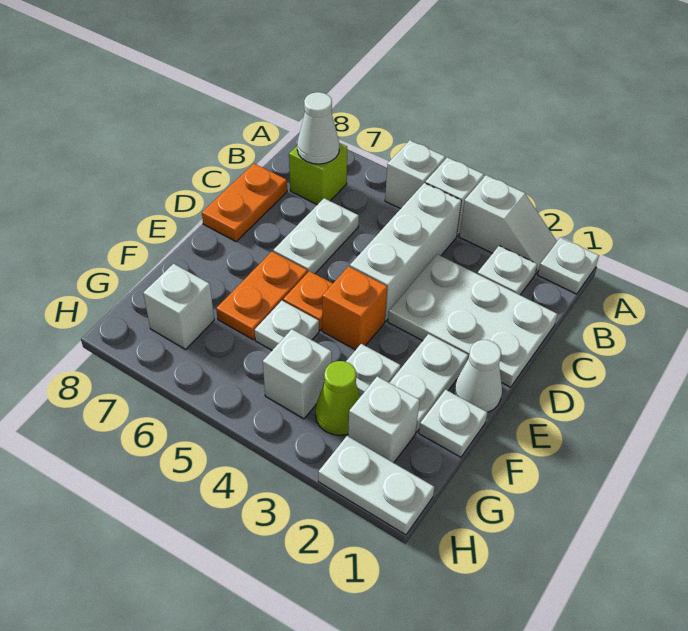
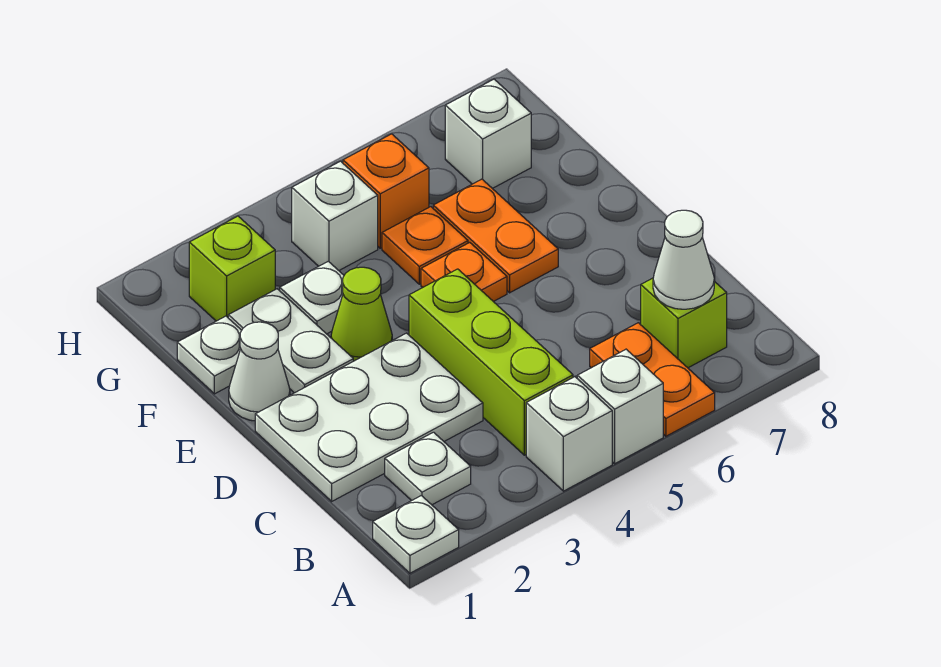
white slope A2:A3 level 1 top 3 -> none
white brick B4:D4 level 1 -> lime brick B4:D4 level 1
white plate C6:D6 level 1 -> none
orange plate C8:D8 level 1 -> orange plate A6:B6 level 1
orange brick E4 level 1 -> orange brick G5 level 1
white plate F5 level 1 -> orange plate F5 level 1
white brick G2 level 1 -> lime brick G2 level 1
lime cone G3 level 1 -> lime cone E3 level 1
white plate H1:H2 level 1 -> none

